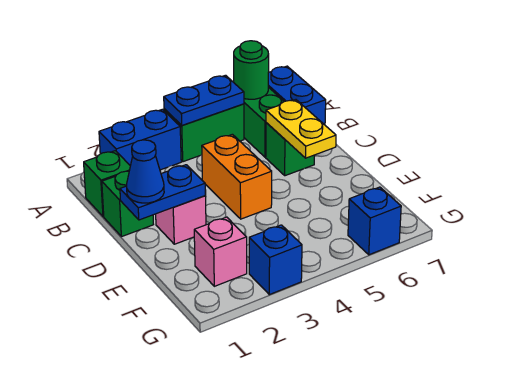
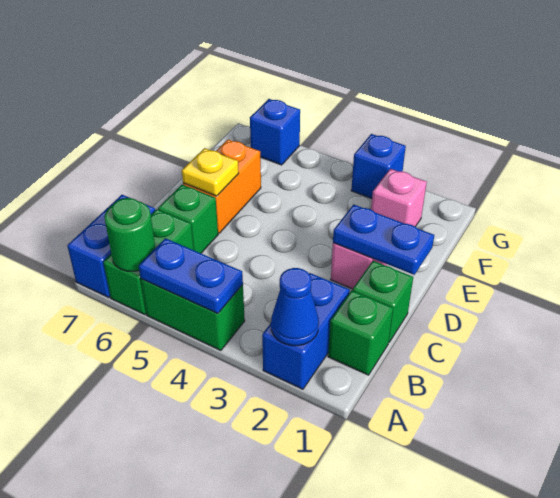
blue brick A2:A3 level 1 -> blue brick A2:B2 level 1
orange brick C4:D4 level 1 -> orange brick D6:E6 level 1
yellow plate C6:D6 level 2 -> yellow plate D6 level 2
blue cone D1 level 3 -> blue cone A2 level 2

